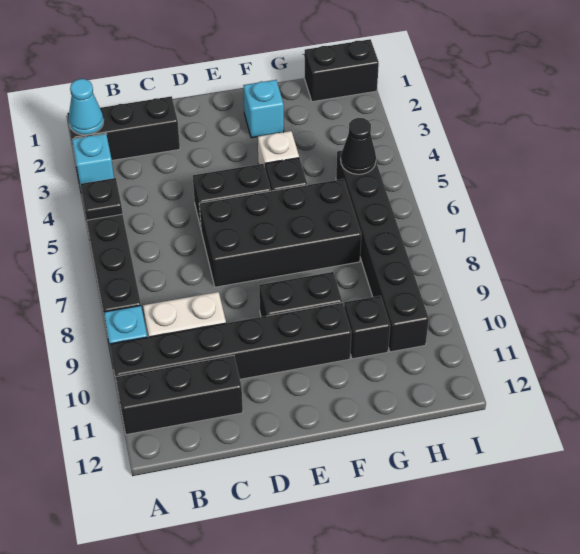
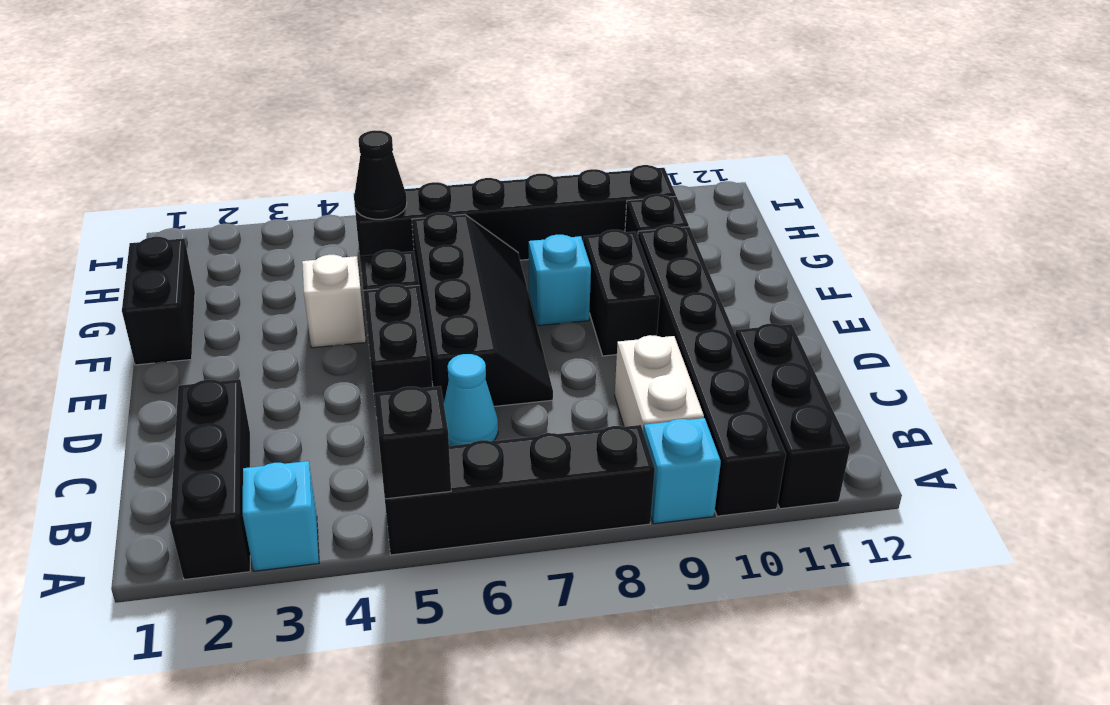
cyan cone A2 level 2 -> cyan cone C6 level 1
black plate A5 level 2 -> black brick A5 level 2
black brick D6:G7 level 1 -> black slope D6:G7 level 1 top 6
cyan brick F2 level 1 -> cyan brick F8 level 1
black brick H1:I1 level 1 -> black brick F1:G1 level 1

